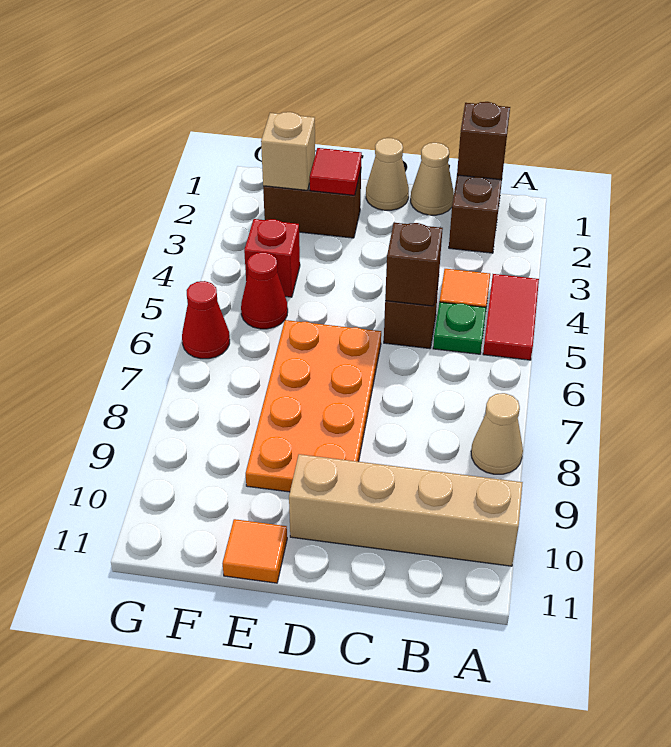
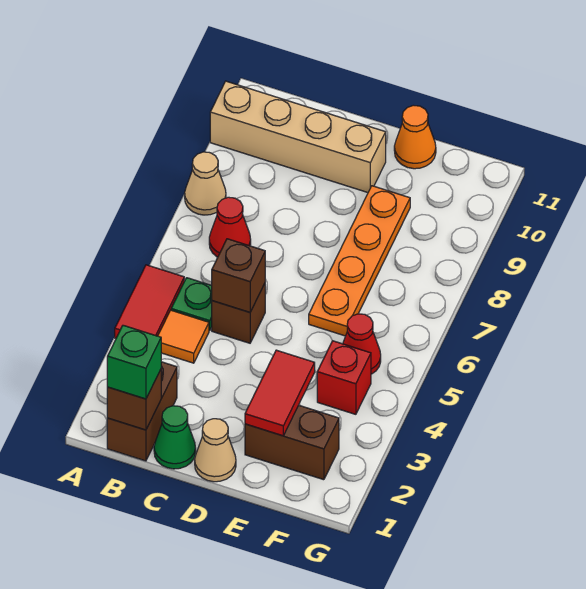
none -> green brick B1 level 3
tan cone C1 level 1 -> green cone C1 level 1
orange plate D6:E9 level 1 -> orange plate E6:E9 level 1
red tile E2 level 2 -> red tile E2:E3 level 2
orange tile E11 level 1 -> orange cone E11 level 1
tan brick F2 level 2 -> none
red cone G6 level 1 -> red cone B7 level 1

